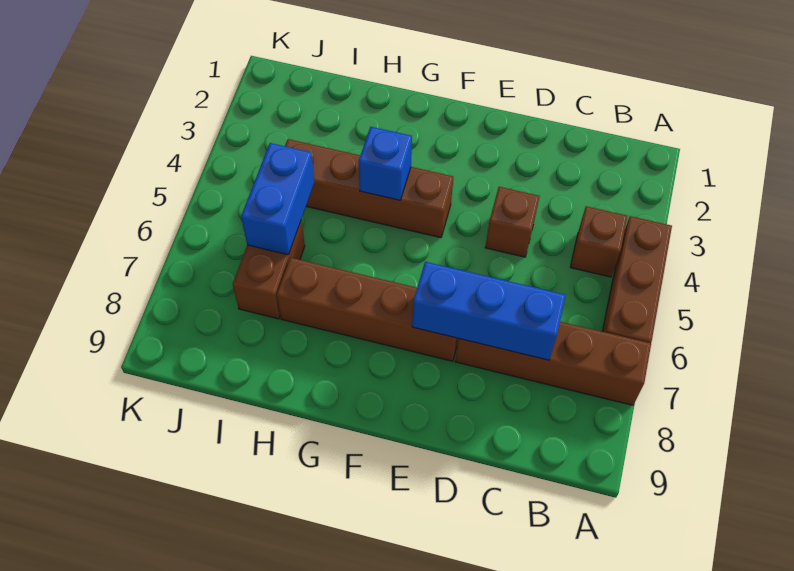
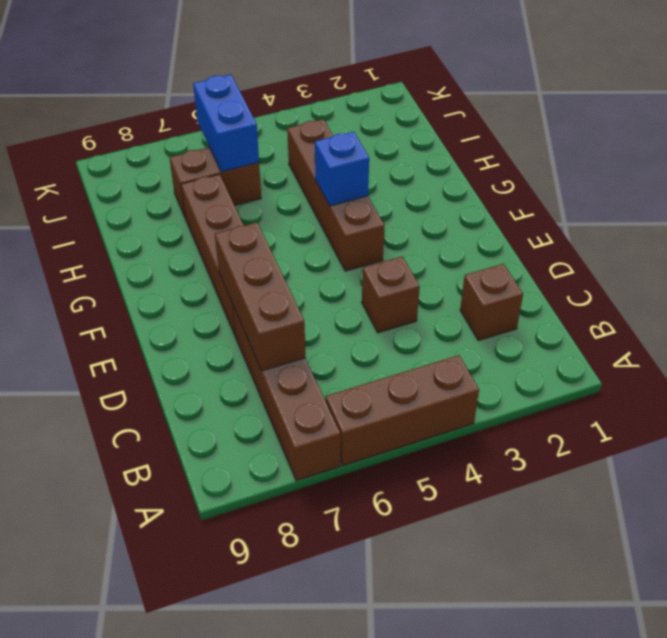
brown brick B4 level 1 -> brown brick C2 level 1
blue brick C7:E7 level 2 -> brown brick C7:E7 level 2
blue brick I5:I6 level 2 -> blue brick I6:J6 level 2

